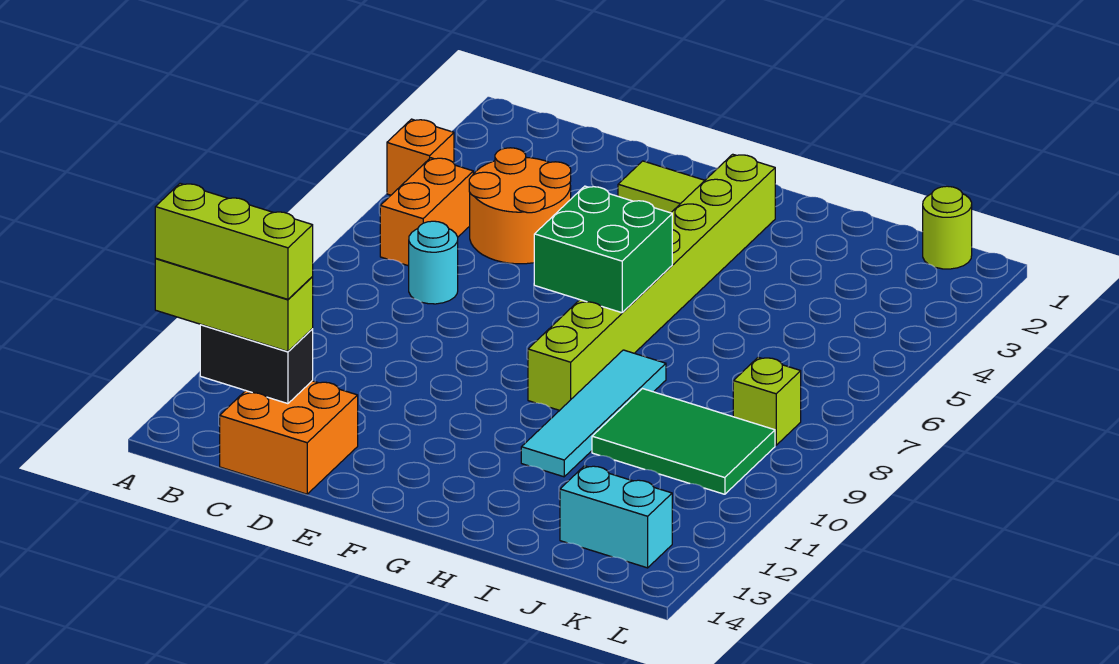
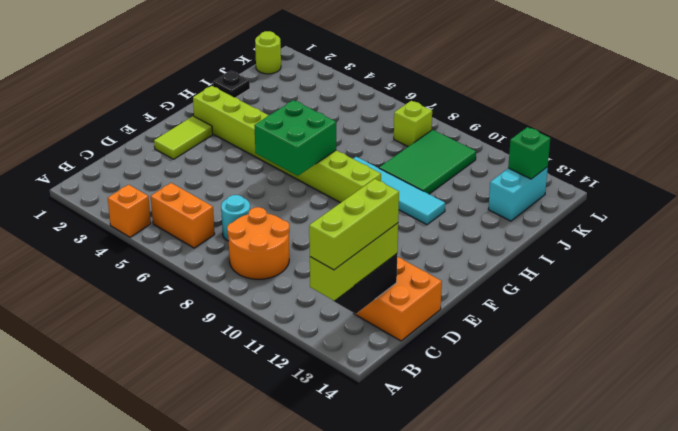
orange round brick C4:D5 level 1 -> orange round brick B8:C9 level 1
none -> black plate I1 level 1
none -> green brick K13 level 2

